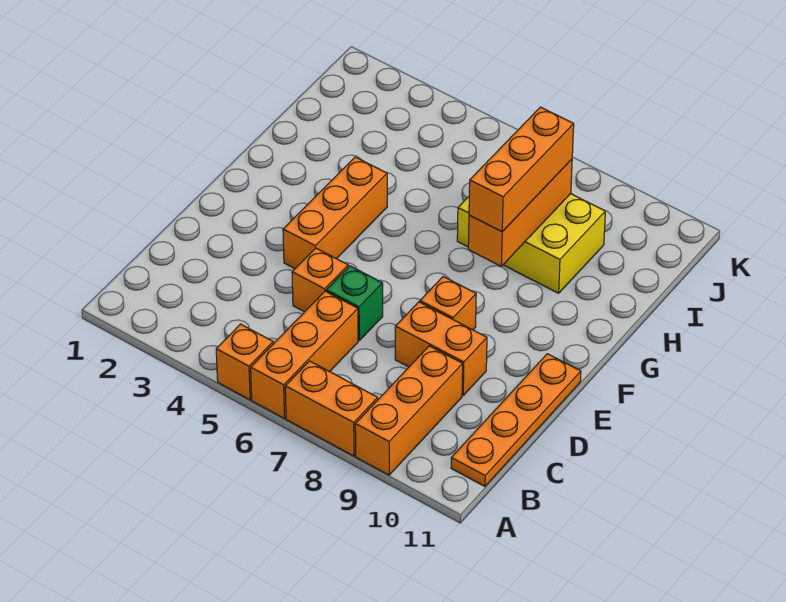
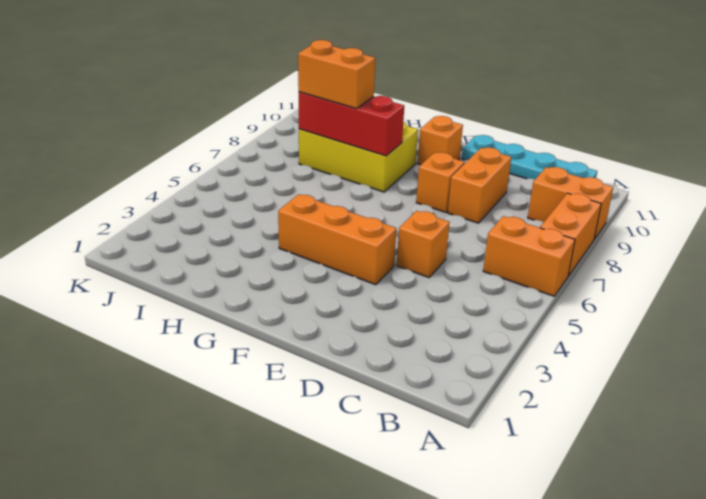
orange brick A5 level 1 -> orange brick F10 level 1
orange brick A6:C6 level 1 -> orange brick A6:B6 level 1
orange brick A9:C9 level 1 -> orange brick A9:B9 level 1
orange plate B11:E11 level 1 -> cyan plate B11:E11 level 1
green brick D6 level 1 -> none
orange brick G8:I8 level 2 -> red brick G8:I8 level 2
orange brick G8:I8 level 3 -> orange brick H8:I8 level 3
yellow brick H7:I9 level 1 -> yellow brick G8:I9 level 1

